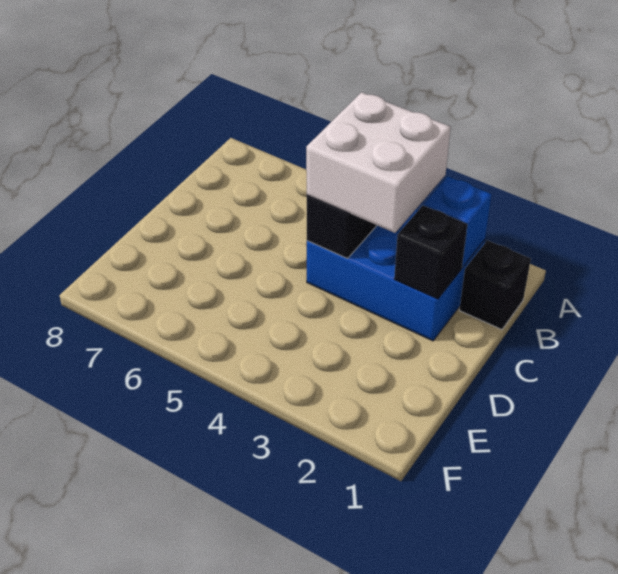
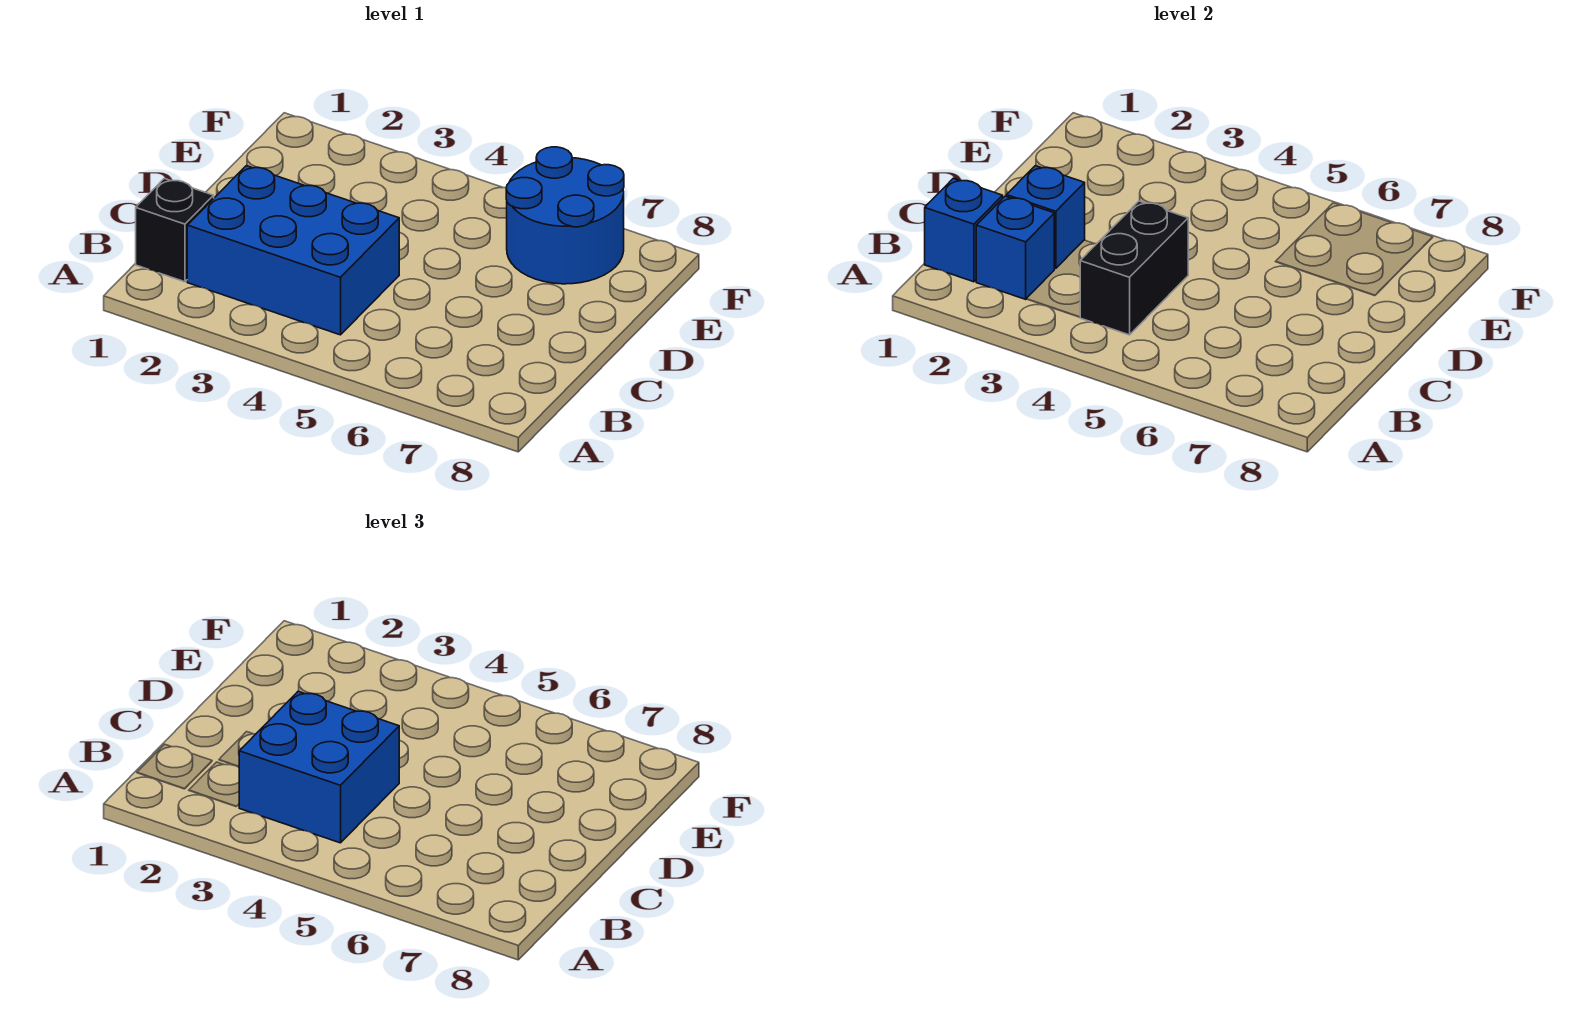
none -> blue brick B1 level 2
white brick B3:C4 level 3 -> blue brick B3:C4 level 3
black brick C2 level 2 -> blue brick C2 level 2
none -> blue round brick E6:F7 level 1

